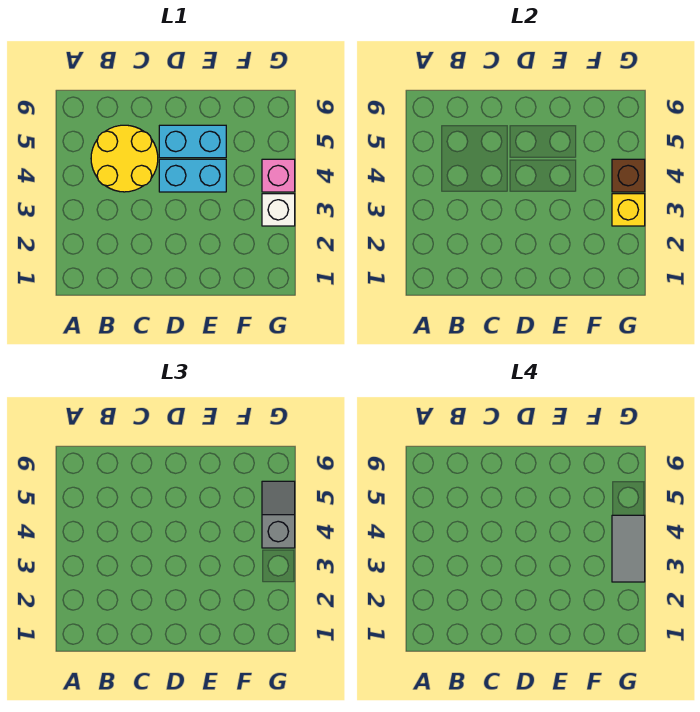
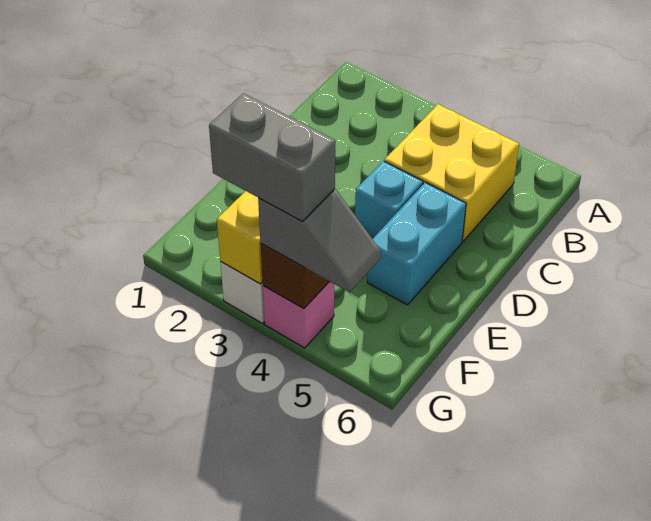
yellow round brick B4:C5 level 1 -> yellow brick B4:C5 level 1
cyan brick D4:E4 level 1 -> cyan brick D4 level 1
grey tile G3:G4 level 4 -> grey brick G3:G4 level 4

